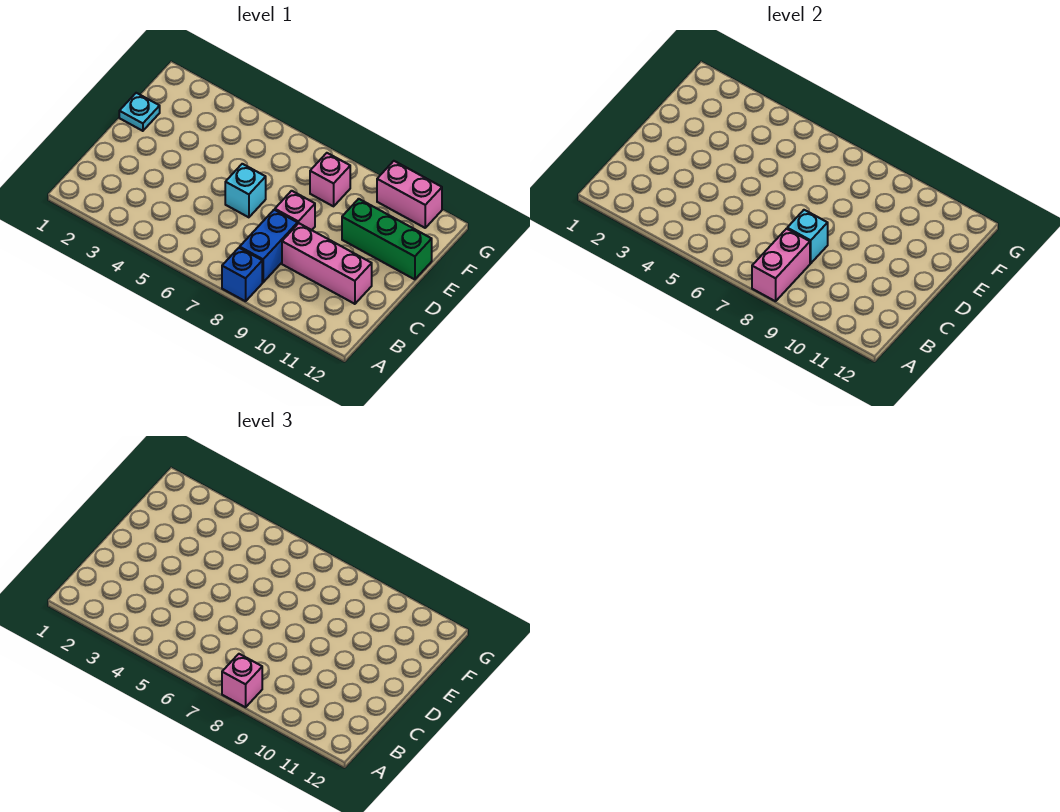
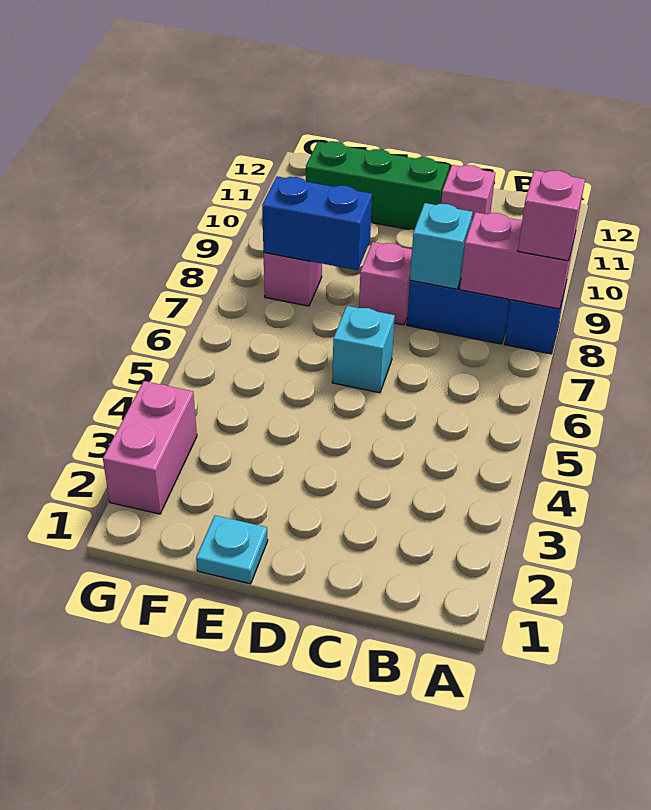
pink brick C9:C11 level 1 -> pink brick C11 level 1
none -> blue brick E8:F8 level 2
green brick E10:E12 level 1 -> green brick D11:F11 level 1
pink brick G10:G11 level 1 -> pink brick G2:G3 level 1

